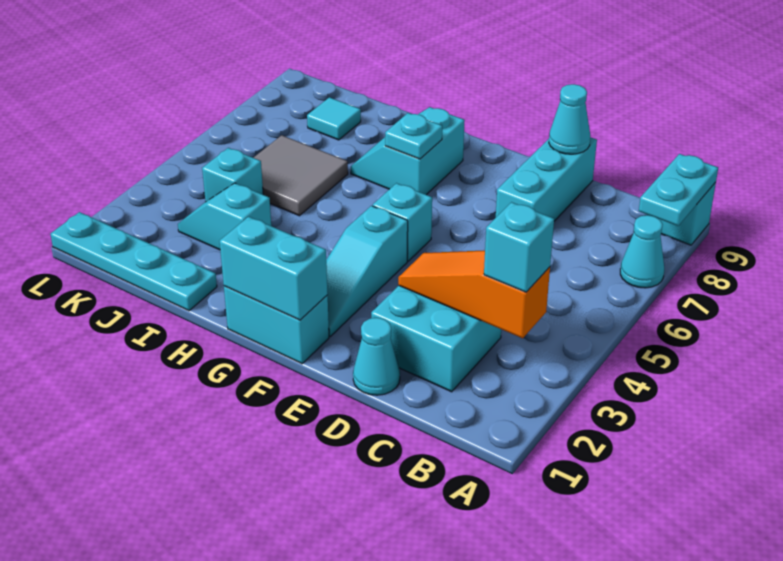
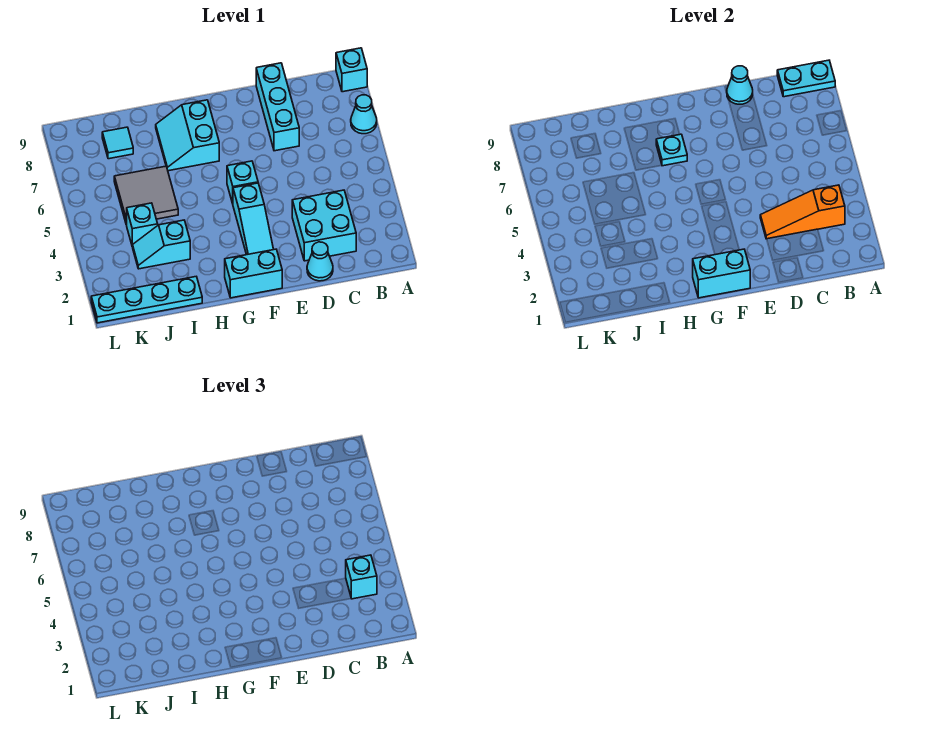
cyan plate A8:A9 level 2 -> cyan plate A9:B9 level 2

